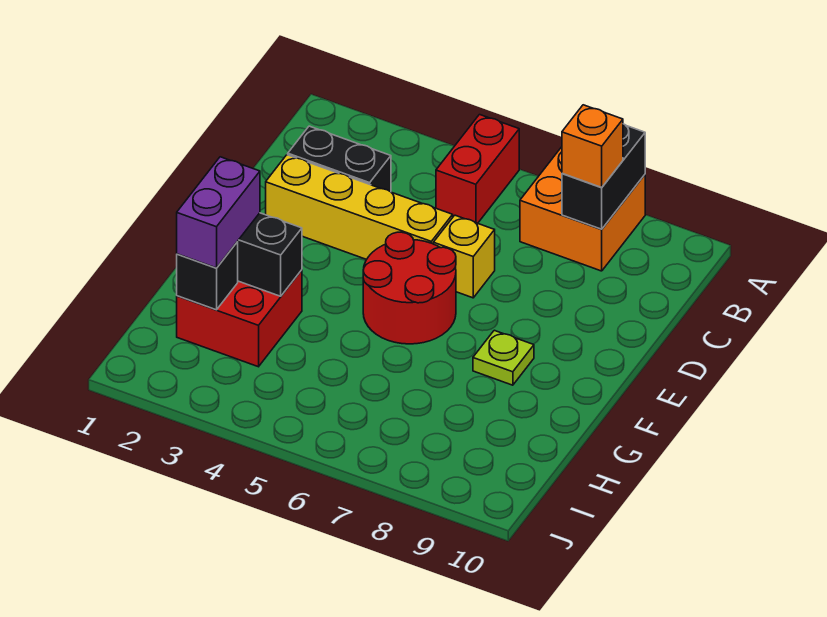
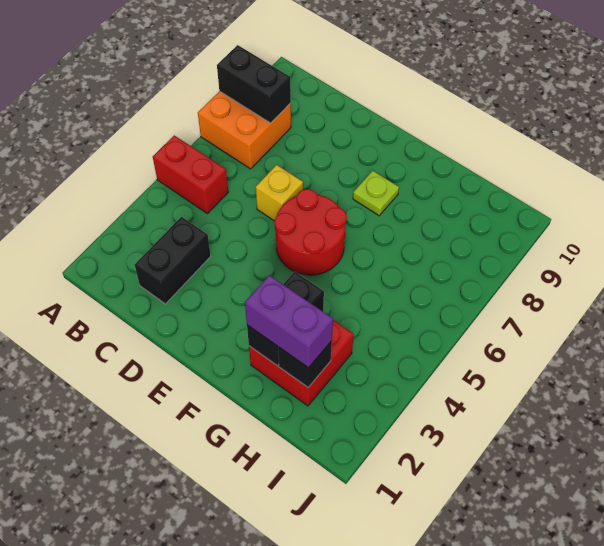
orange brick B8 level 3 -> none
yellow brick D2:D5 level 1 -> none

